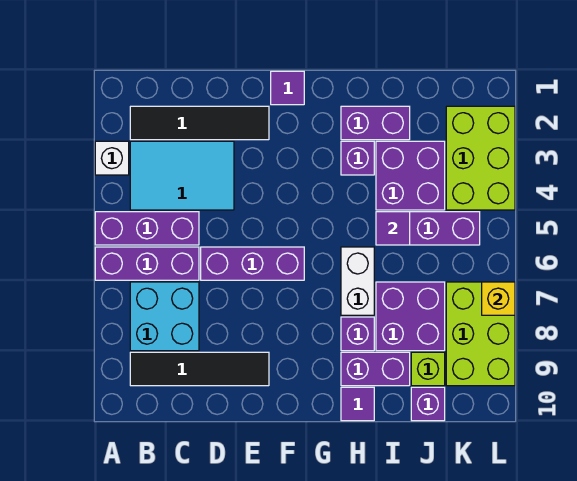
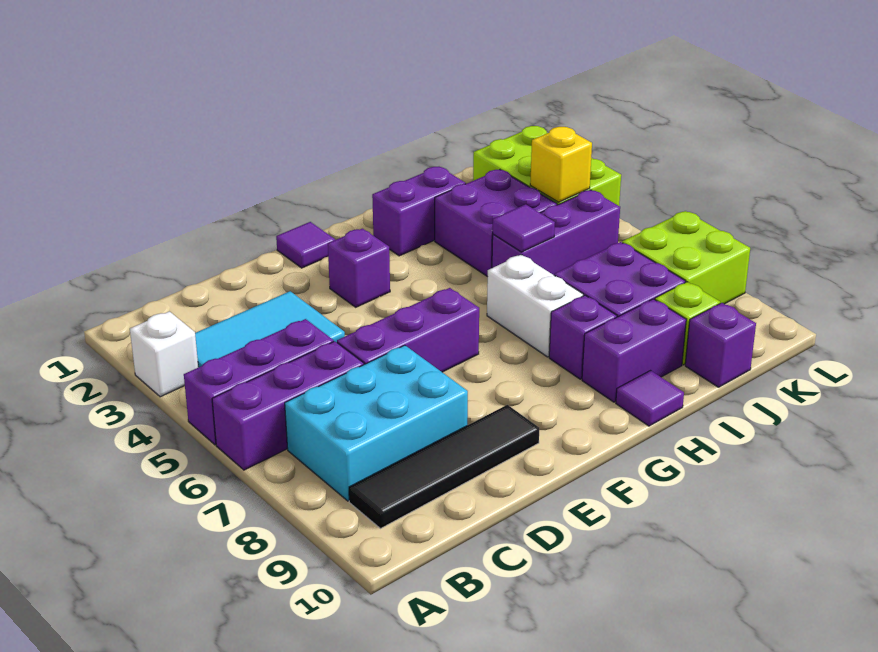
black tile B2:E2 level 1 -> none
cyan brick B7:C8 level 1 -> cyan brick B7:D8 level 1
purple brick H3 level 1 -> purple brick F3 level 1
lime brick K7:L9 level 1 -> lime brick K7:L8 level 1
yellow brick L7 level 2 -> yellow brick K4 level 2

